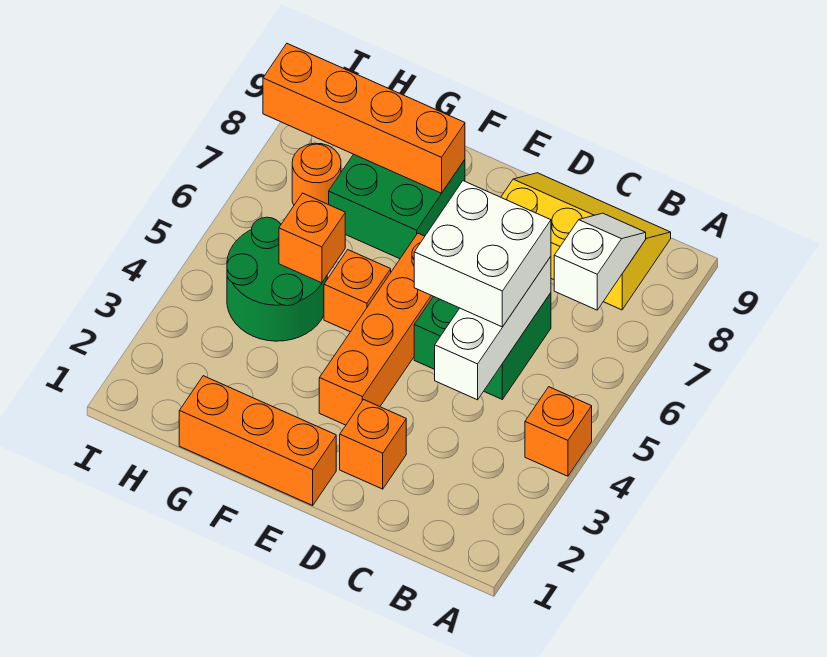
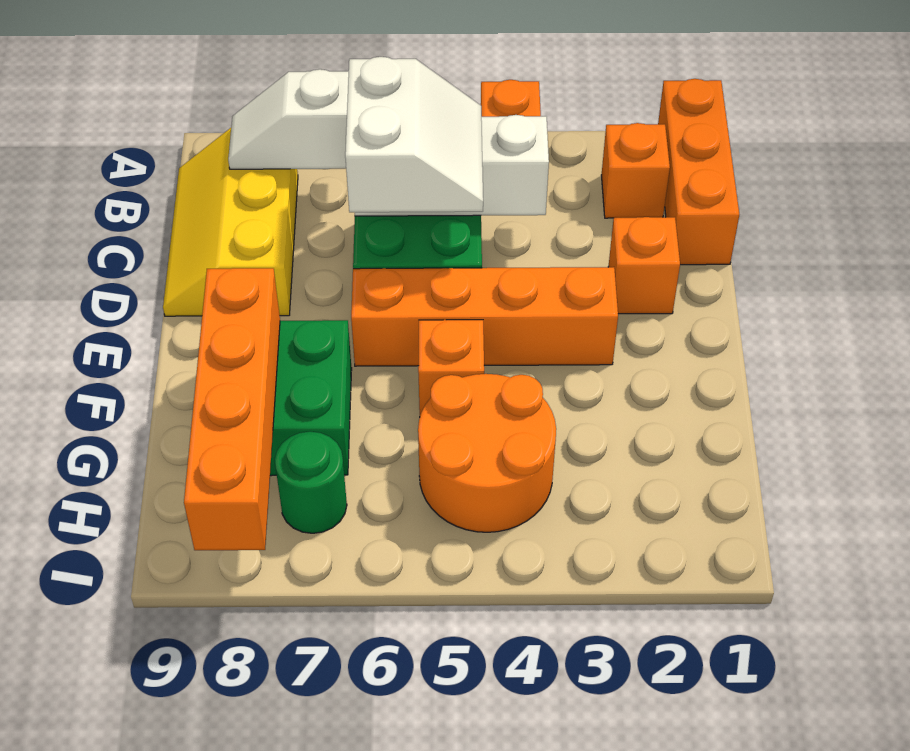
white brick C5:D6 level 3 -> white slope C5:D6 level 3 top 6
orange brick E1:G1 level 1 -> orange brick A1:C1 level 1
green round brick G4:H5 level 1 -> orange round brick G4:H5 level 1
orange brick G5 level 2 -> orange brick B2 level 1
orange round brick H7 level 1 -> green round brick H7 level 1

